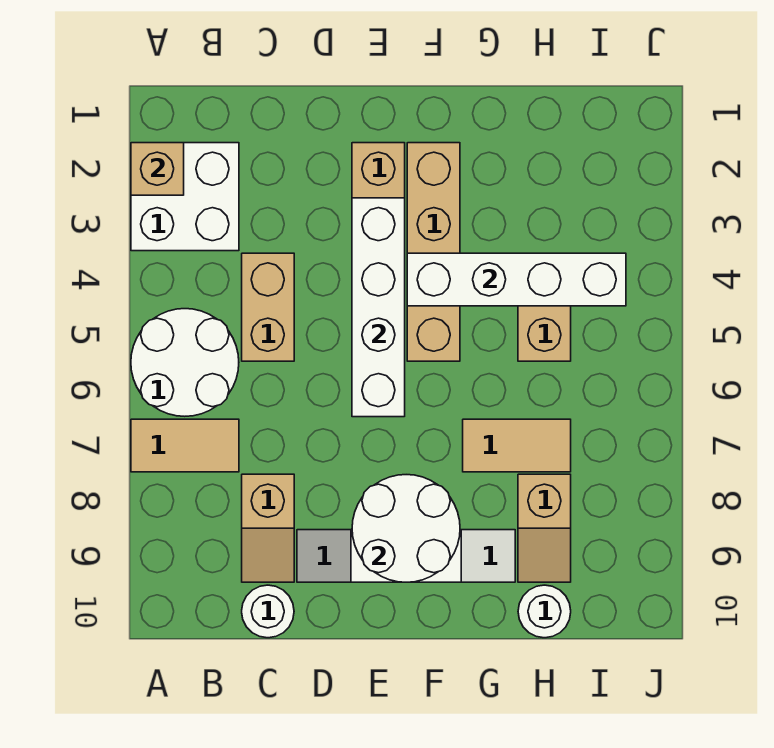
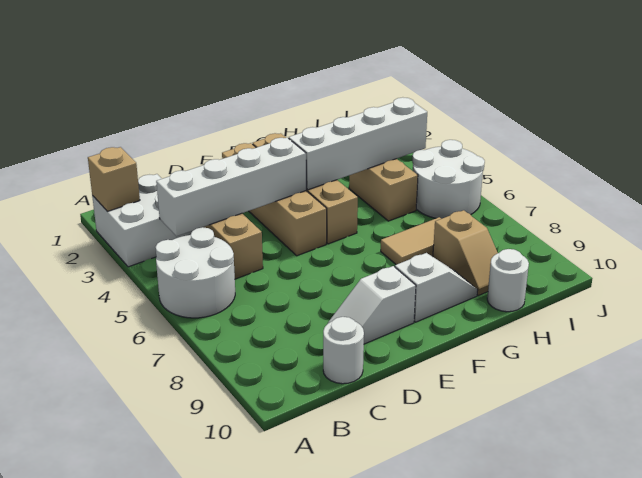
tan tile A7:B7 level 1 -> none
tan slope C8:C9 level 1 top 8 -> none
white brick E3:E6 level 2 -> white brick B4:E4 level 2
white round brick E8:F9 level 2 -> white round brick I5:J6 level 1

